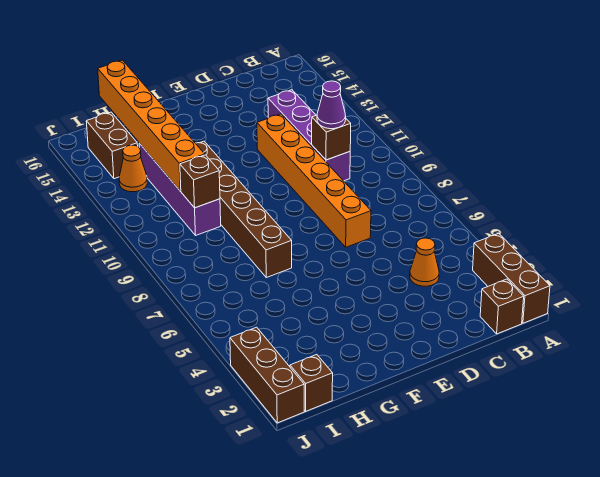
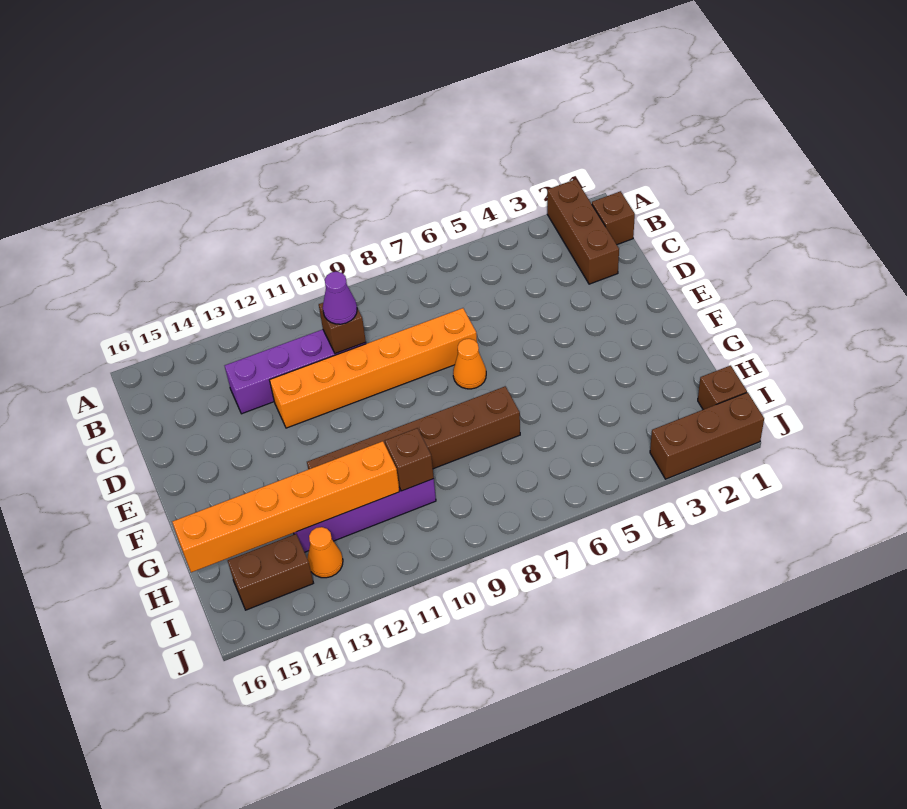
brown brick A1:A3 level 1 -> brown brick A2:C2 level 1
orange cone C4 level 1 -> orange cone E7 level 1

